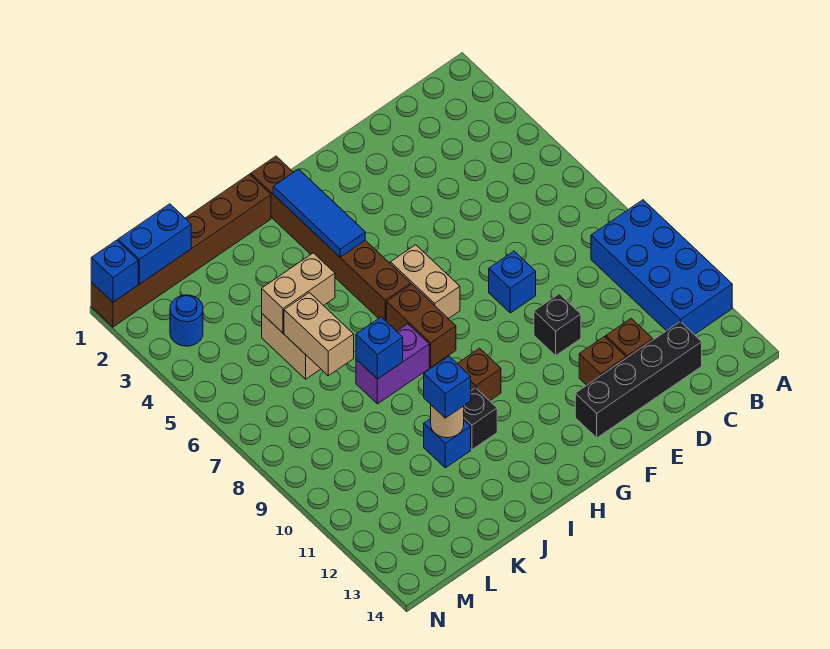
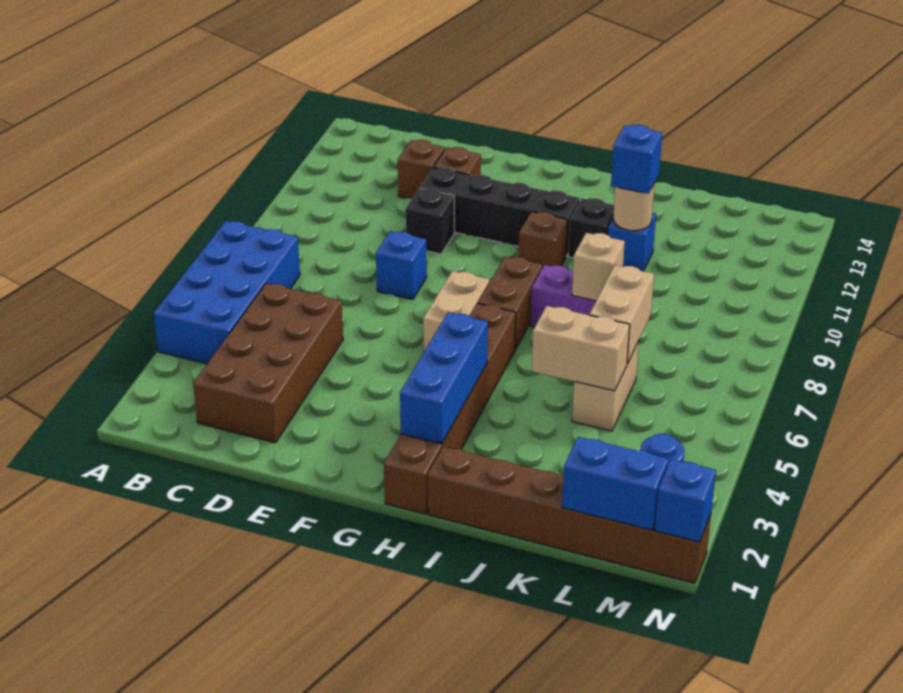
blue brick A9:B12 level 1 -> blue brick A4:B7 level 1
none -> brown brick C2:D5 level 1
black brick C13:F13 level 1 -> black brick E11:H11 level 1
blue tile H2:H4 level 2 -> blue brick H2:H4 level 2
blue brick J8 level 2 -> tan brick J8 level 2

